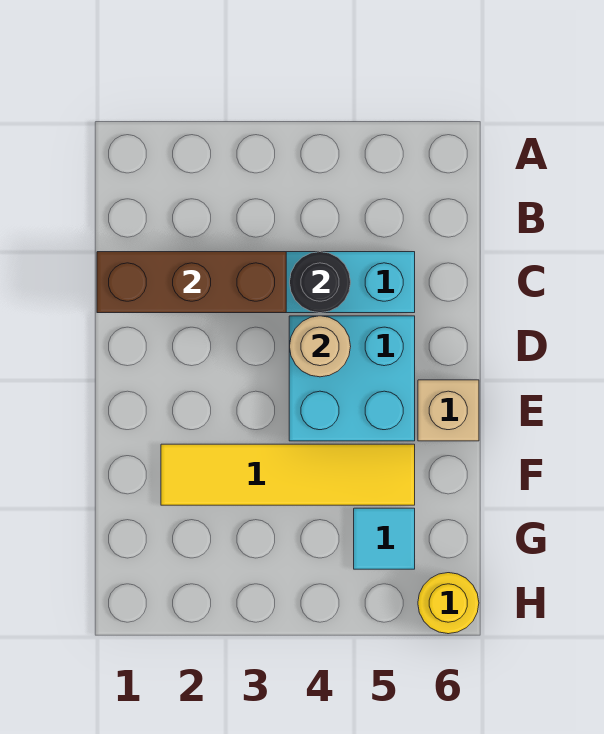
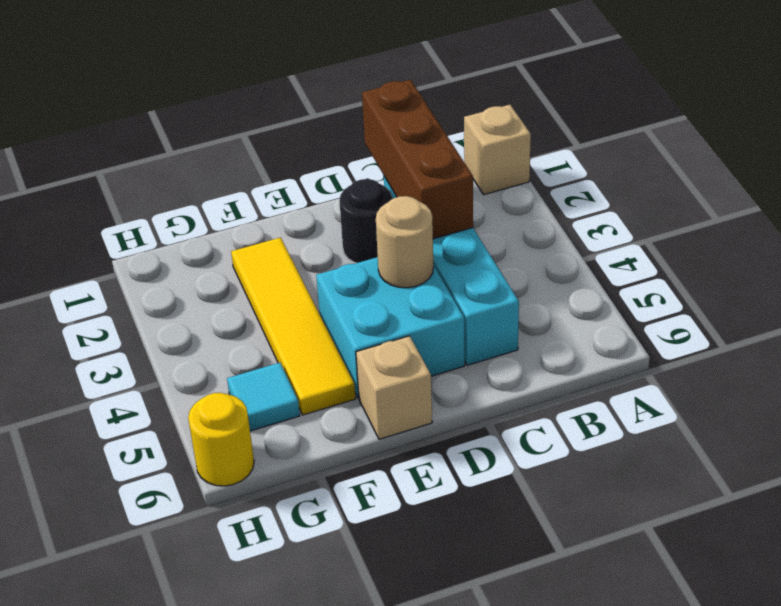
none -> tan brick A1 level 1
black round brick C4 level 2 -> black round brick D2 level 1

